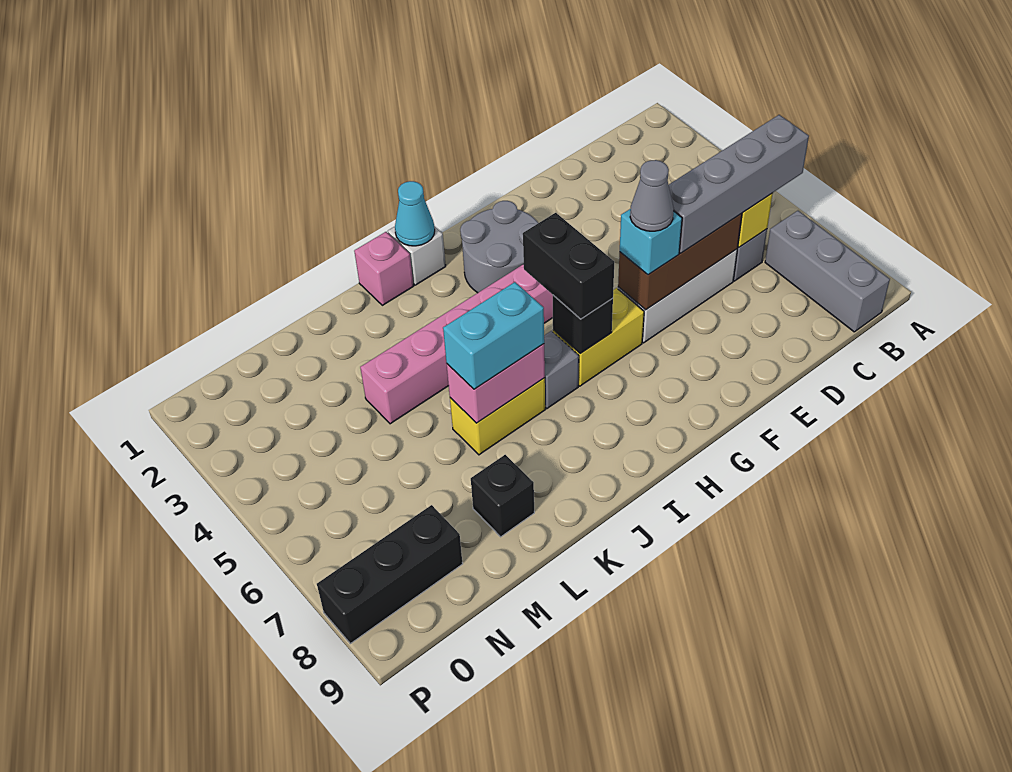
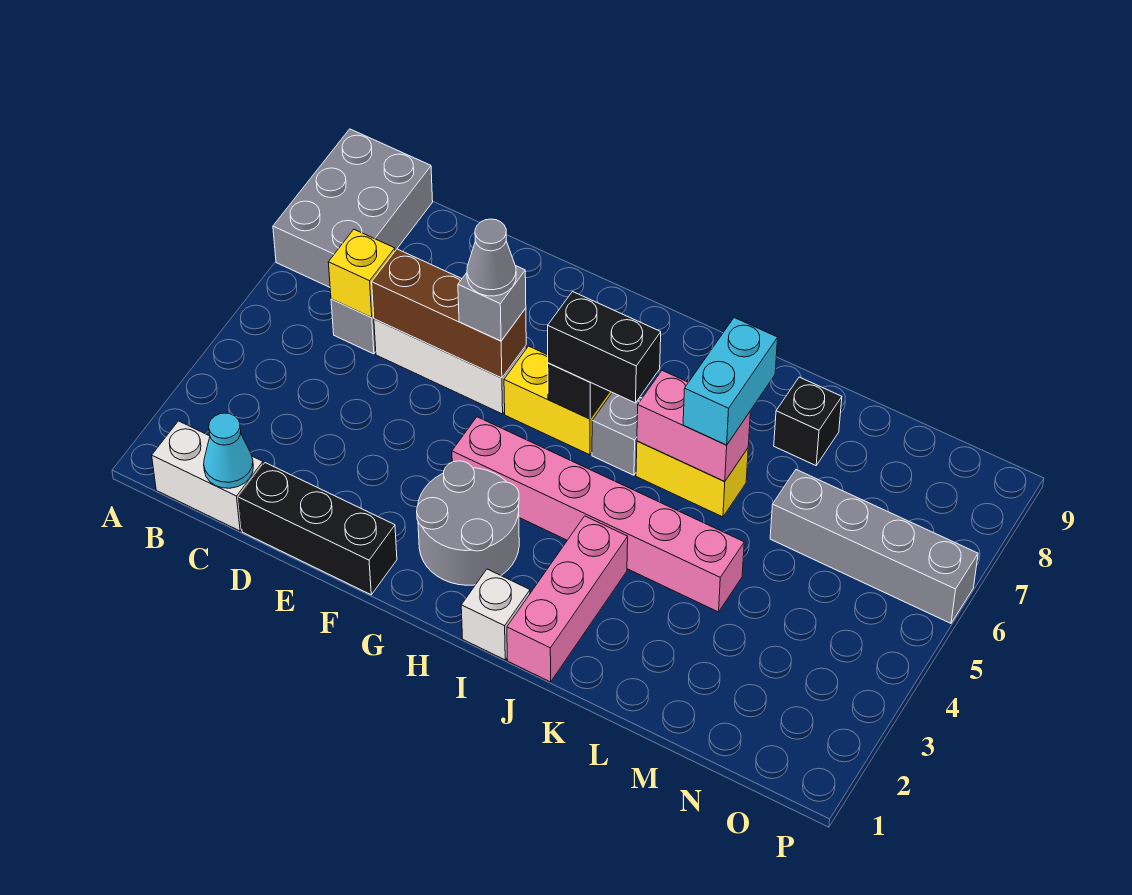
none -> white brick B1:C1 level 1
grey brick B6:E6 level 3 -> grey brick M6:P6 level 1
grey brick B7:B9 level 1 -> grey brick A7:B9 level 1
cyan brick F6 level 3 -> grey brick F6 level 3
black brick H5:H6 level 3 -> black brick H6:I6 level 3
cyan cone I1 level 2 -> cyan cone C1 level 2
pink brick J1 level 1 -> pink brick J1:J3 level 1
cyan brick J6:K6 level 3 -> cyan brick K6:K7 level 3
black brick N8:P8 level 1 -> black brick D1:F1 level 1

